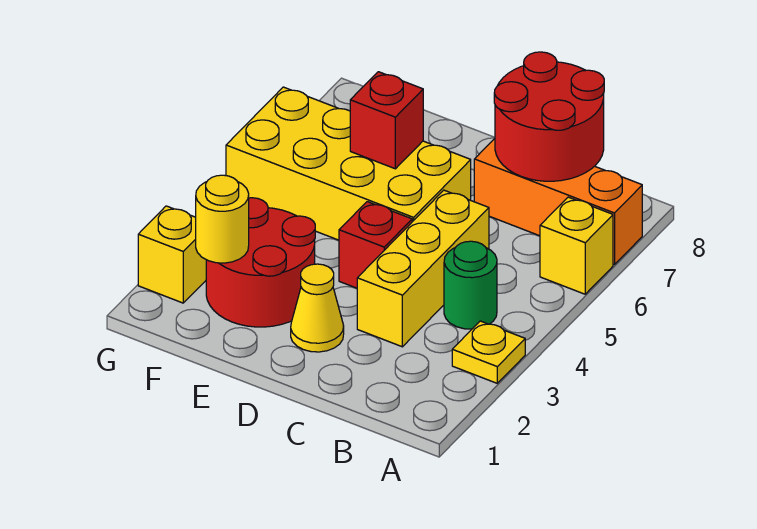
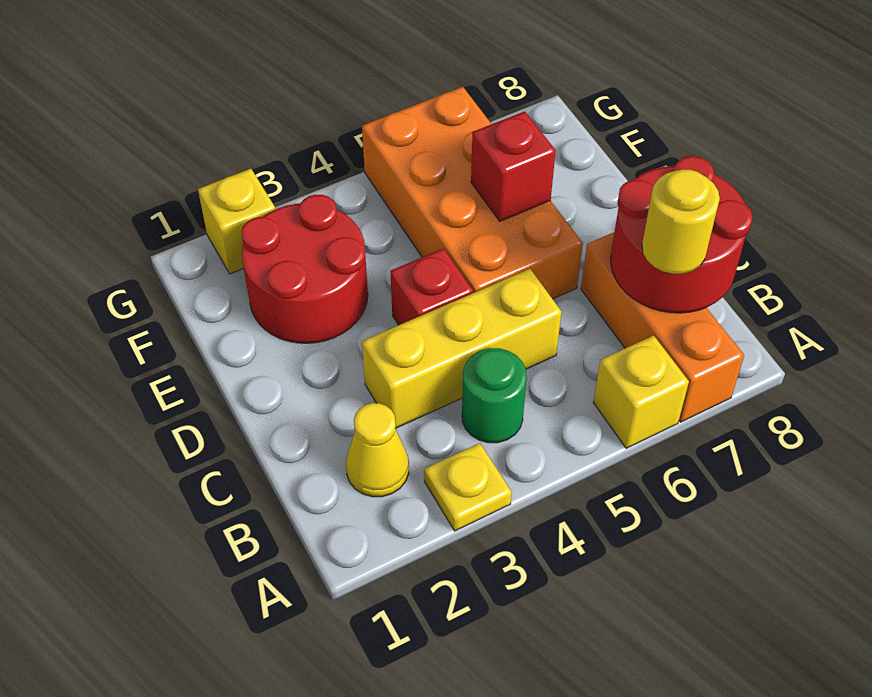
yellow cone D2 level 1 -> yellow cone B2 level 1
yellow brick D5:G6 level 1 -> orange brick D5:G6 level 1
yellow round brick F2 level 2 -> yellow round brick B7 level 3

